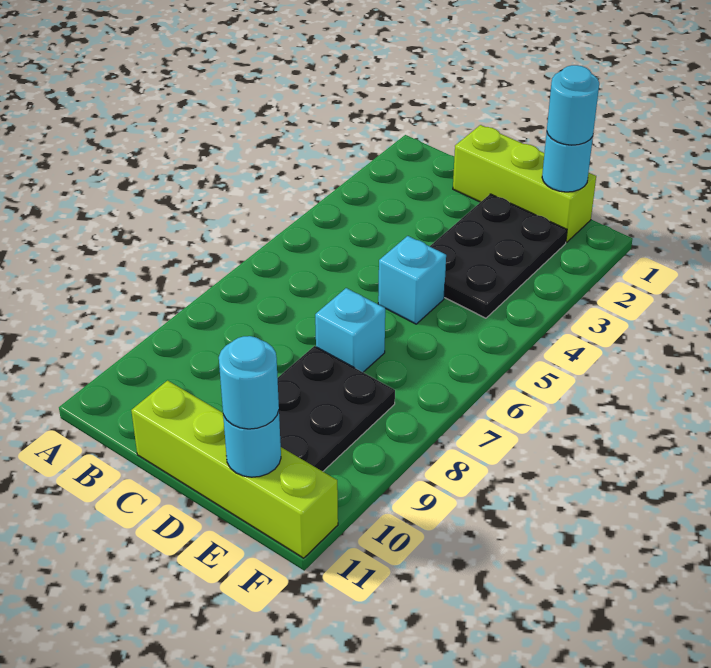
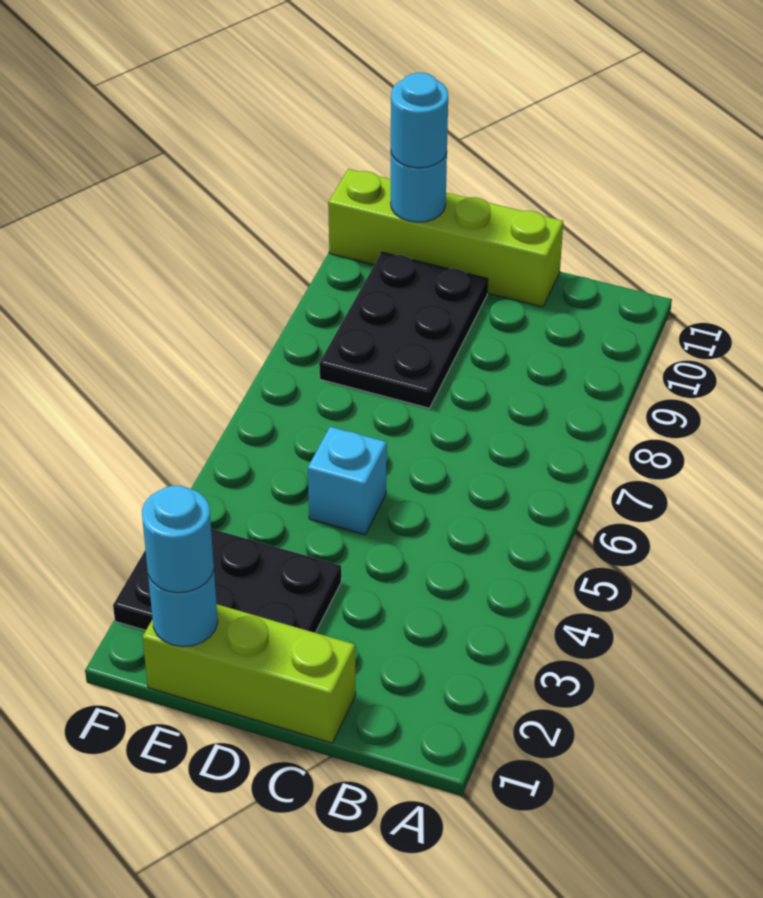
black plate D2:E4 level 1 -> black plate D2:F3 level 1
cyan brick D7 level 1 -> none

